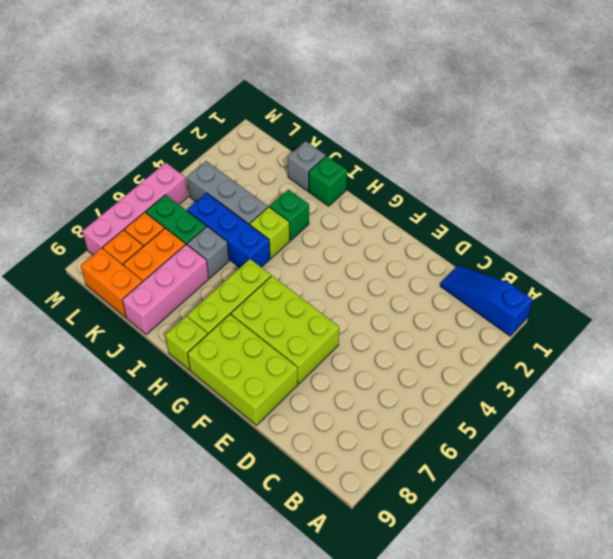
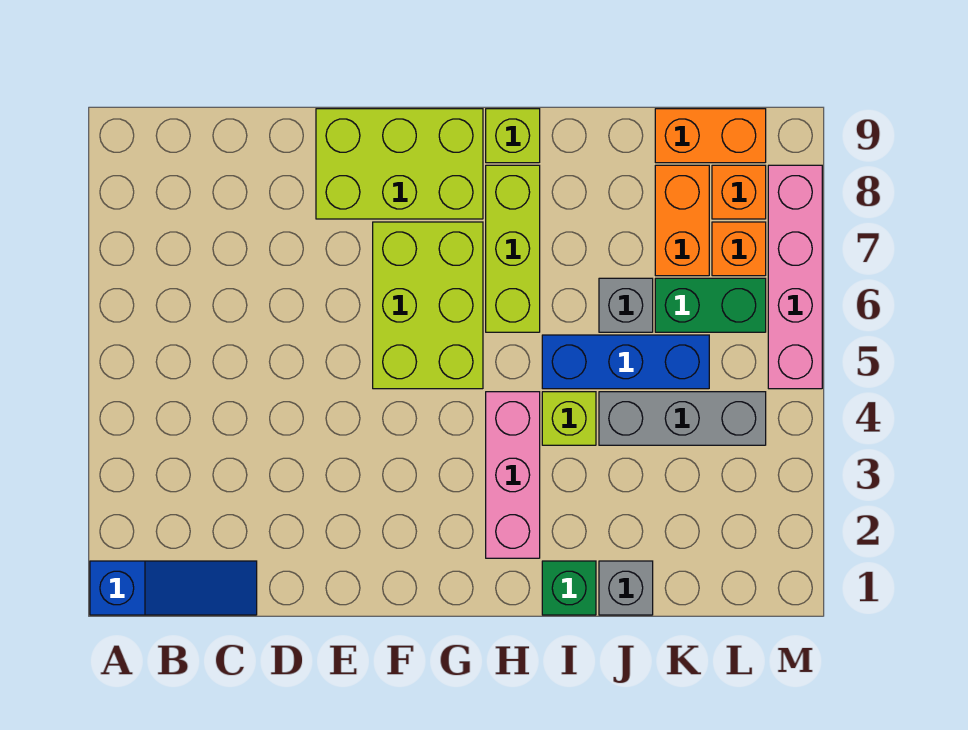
lime brick E6:G7 level 1 -> lime brick F5:G7 level 1
green brick I3 level 1 -> none
pink brick J7:J9 level 1 -> pink brick H2:H4 level 1

